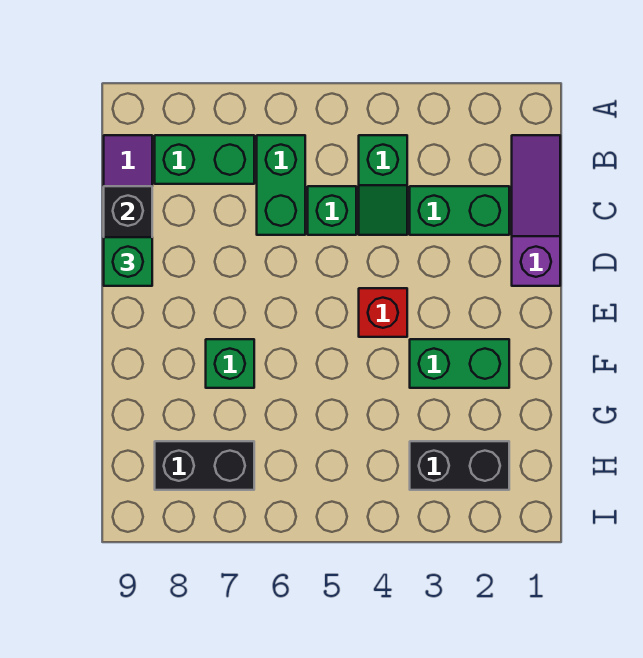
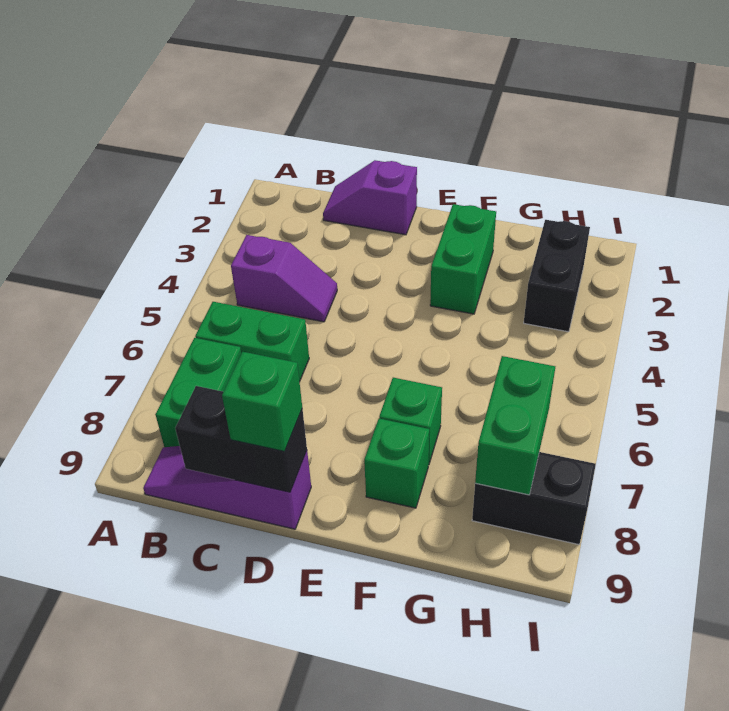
purple slope B1:D1 level 1 top D -> purple slope C1:D1 level 1 top D
green slope B4:C4 level 1 top B -> purple slope B4:C4 level 1 top B
green brick C2:C3 level 1 -> green brick H7:H8 level 2
green brick C5 level 1 -> green brick F8 level 1
red brick E4 level 1 -> none
black brick H7:H8 level 1 -> black brick H8:I8 level 1

